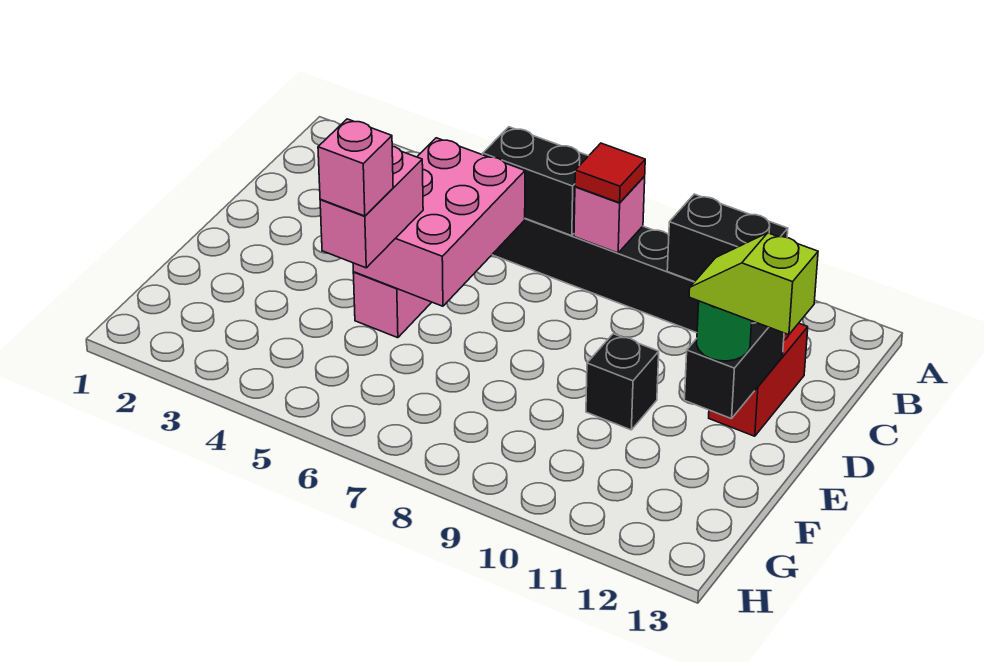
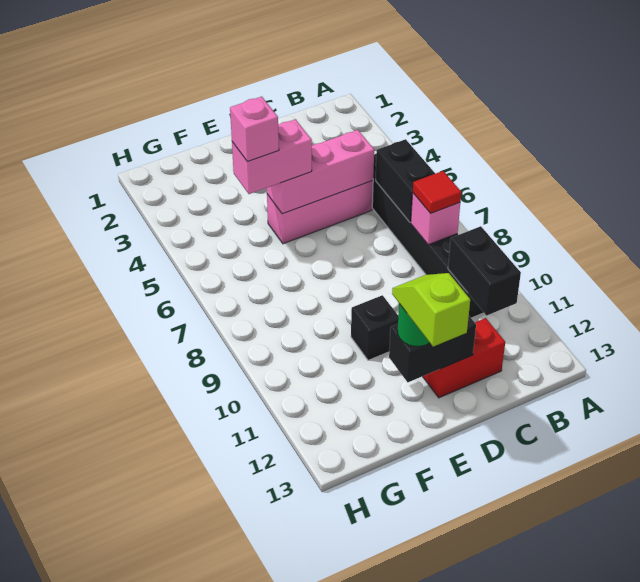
pink brick C5:E6 level 2 -> pink brick C5:E5 level 2

